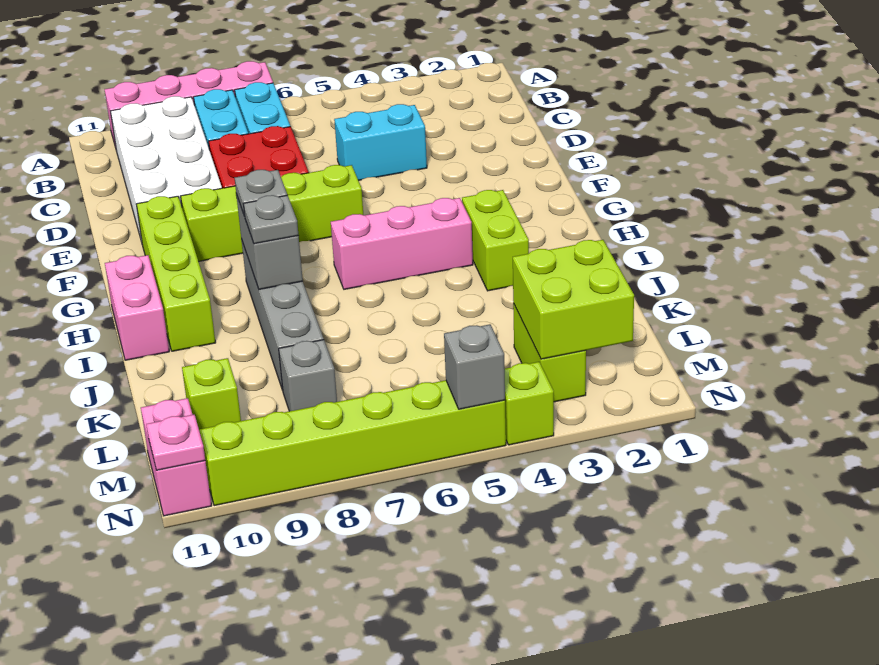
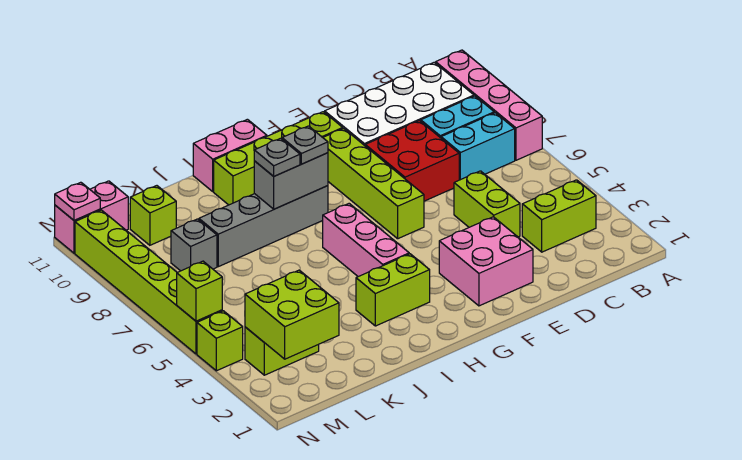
none -> lime brick B3:C3 level 1
cyan brick D4:D5 level 1 -> lime brick D4:D5 level 1
none -> pink brick E2:F3 level 1
grey brick N5 level 2 -> lime brick N5 level 2

